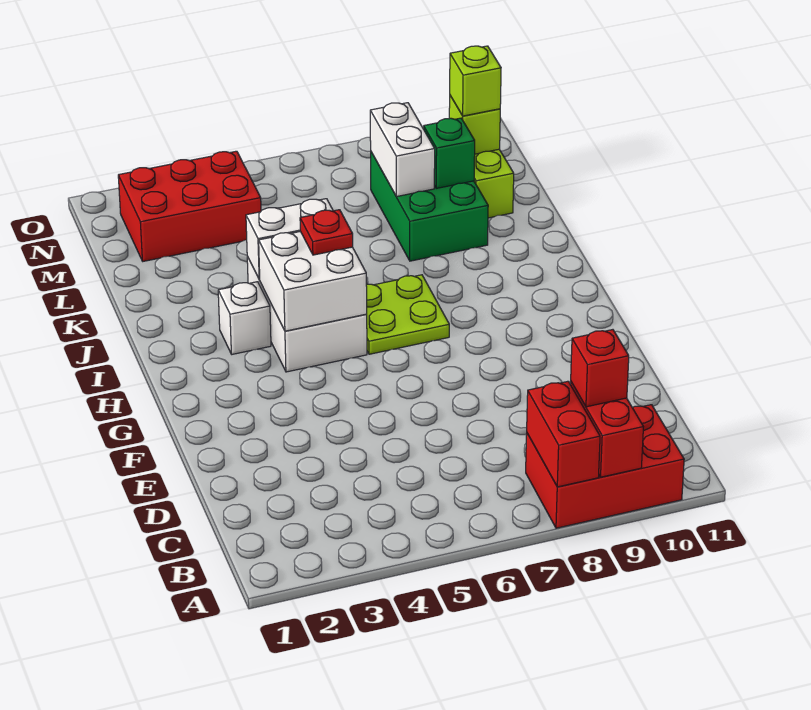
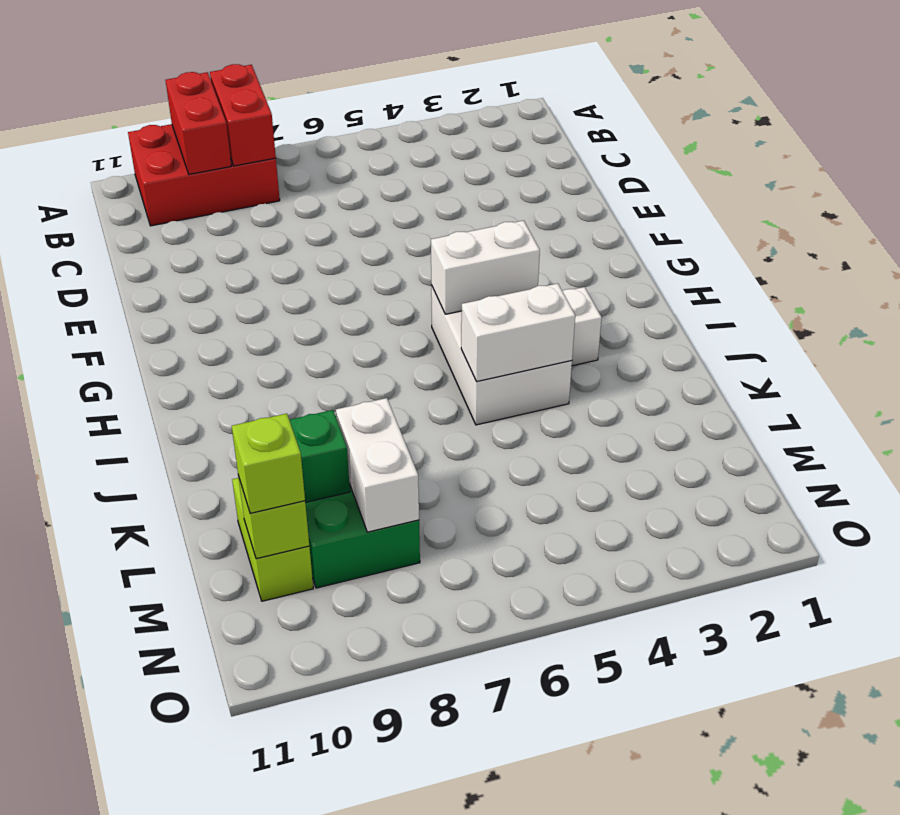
red brick B9 level 3 -> none
white brick H4:I5 level 2 -> white brick H4:H5 level 2
lime plate H6:I7 level 1 -> none
red plate I5 level 3 -> none
red brick M2:N4 level 1 -> none

